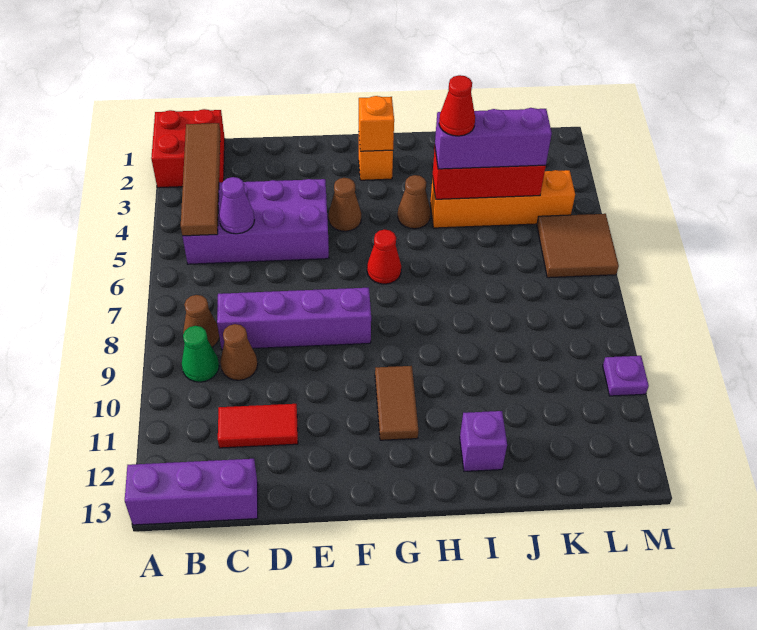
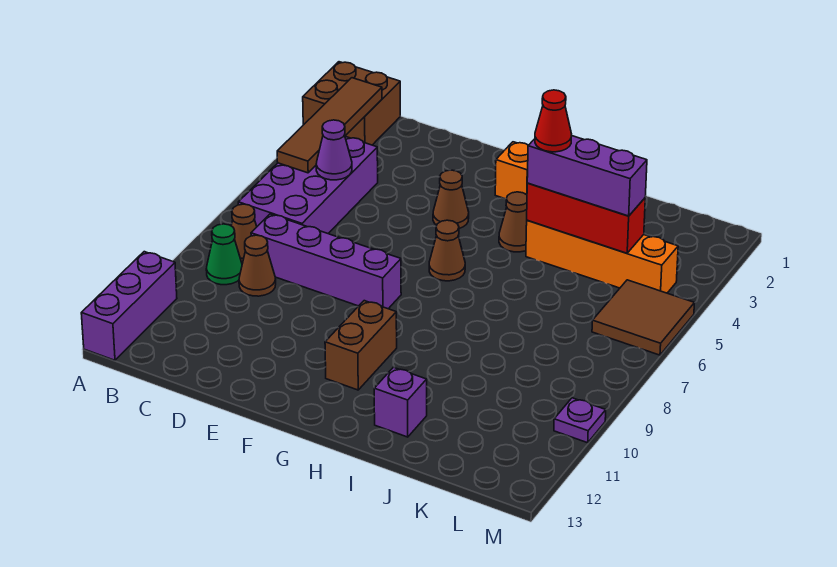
red brick A1:B2 level 1 -> brown brick A1:B2 level 1
purple brick A13:C13 level 1 -> purple brick A11:A13 level 1
purple brick B4:E5 level 1 -> purple brick B4:C7 level 1
red tile C11:D11 level 1 -> none
orange brick G2 level 2 -> none
red cone G6 level 1 -> brown cone G6 level 1
brown tile G10:G11 level 1 -> brown brick G10:G11 level 1

